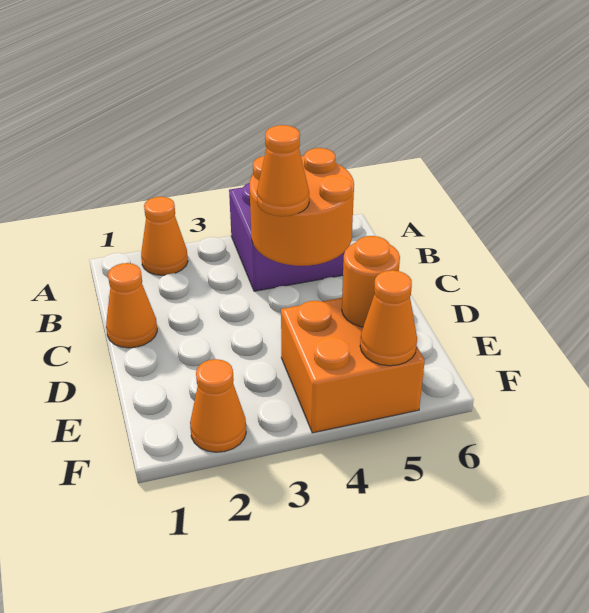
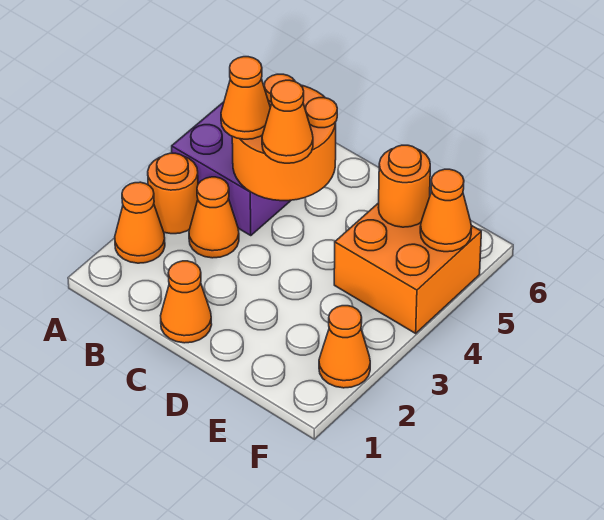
none -> orange round brick A3 level 1
none -> orange cone B3 level 1
none -> orange cone B4 level 3

